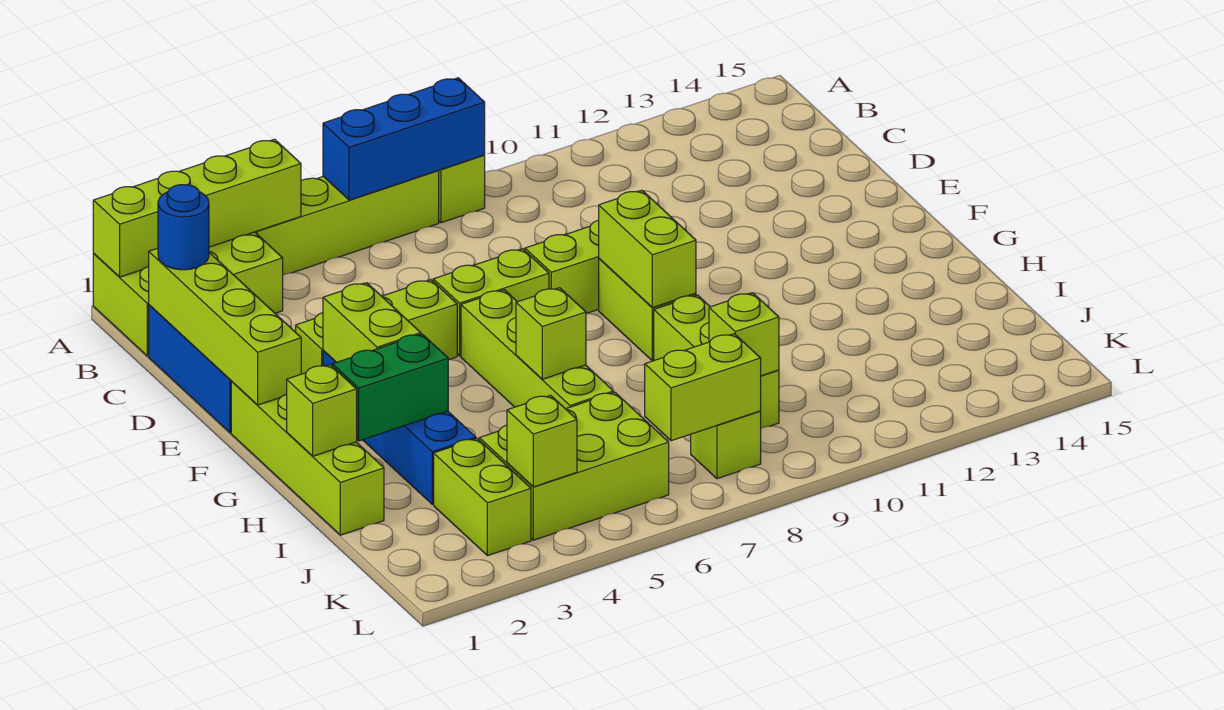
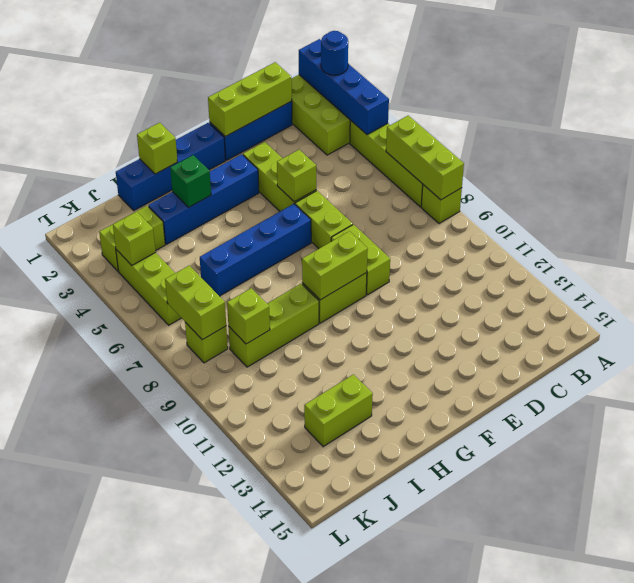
lime brick A1:A4 level 2 -> blue brick A1:A4 level 2
blue brick A6:A8 level 2 -> lime brick A6:A8 level 2
lime brick C1:F1 level 2 -> lime brick C1:E1 level 2
blue round brick C1 level 3 -> blue round brick A2 level 3
lime brick F1:I1 level 1 -> blue brick F1:I1 level 1
lime brick F3:G3 level 2 -> lime brick I13:J13 level 1
lime brick F6:I6 level 1 -> blue brick F6:I6 level 1
green brick H2:H3 level 2 -> green brick H3 level 2
lime brick H6 level 2 -> lime brick E5 level 2
lime brick J4:K6 level 1 -> lime brick K4:K6 level 1

